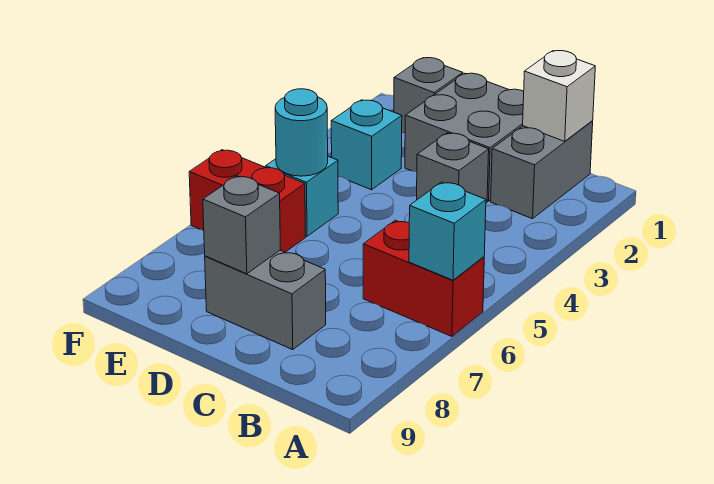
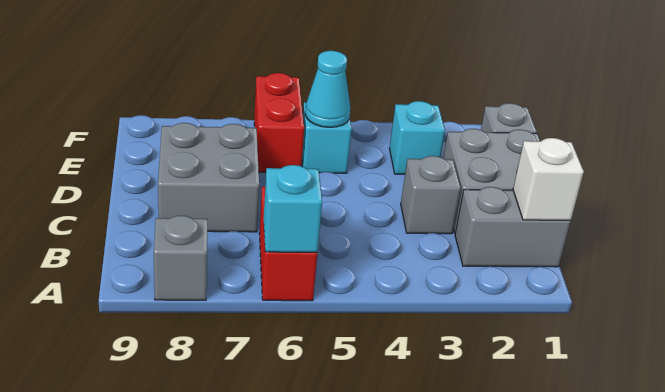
grey brick C8:D8 level 1 -> grey brick C7:D8 level 1
grey brick D8 level 2 -> grey brick A8 level 1
cyan round brick E5 level 2 -> cyan cone E5 level 2

